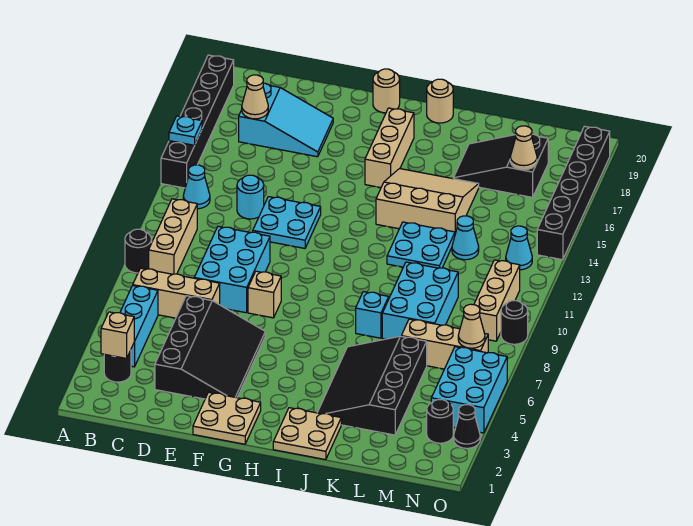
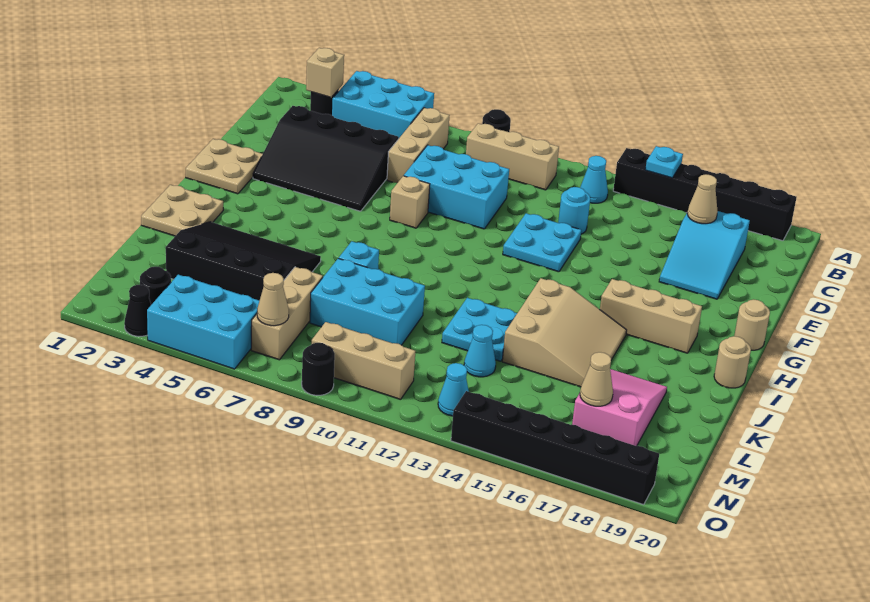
cyan brick B4:B6 level 1 -> cyan brick A4:B6 level 1
black slope K17:M18 level 1 top M -> pink slope K17:M18 level 1 top M

